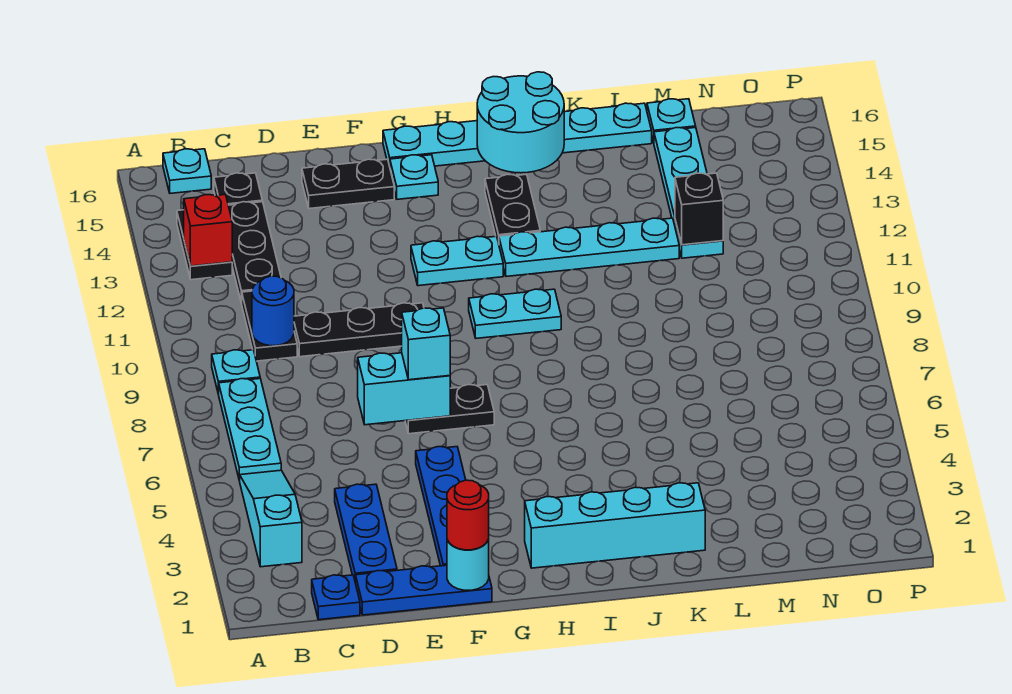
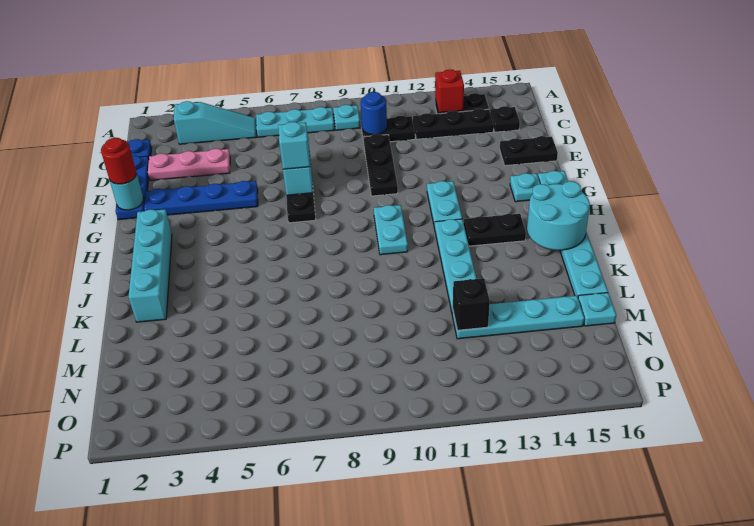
cyan plate B16 level 1 -> none
blue plate D2:D4 level 1 -> pink plate D2:D4 level 1
black plate E15:F15 level 1 -> black plate E15:E16 level 1

